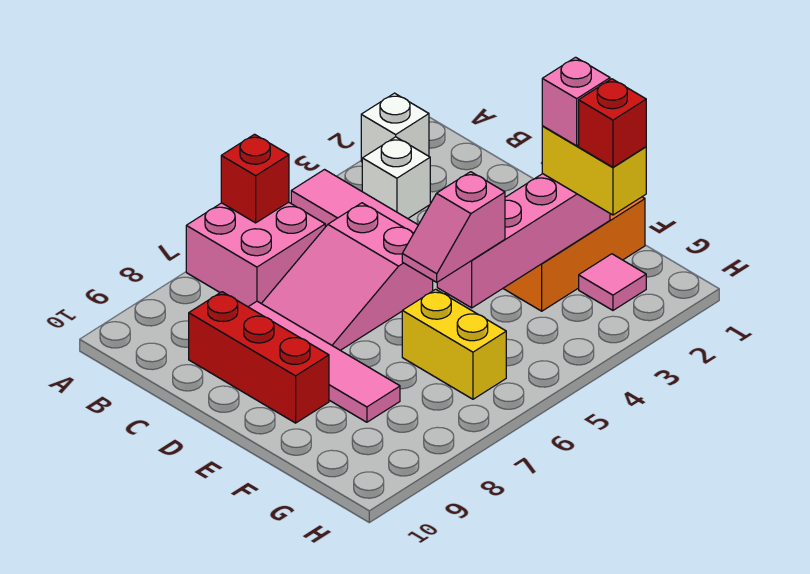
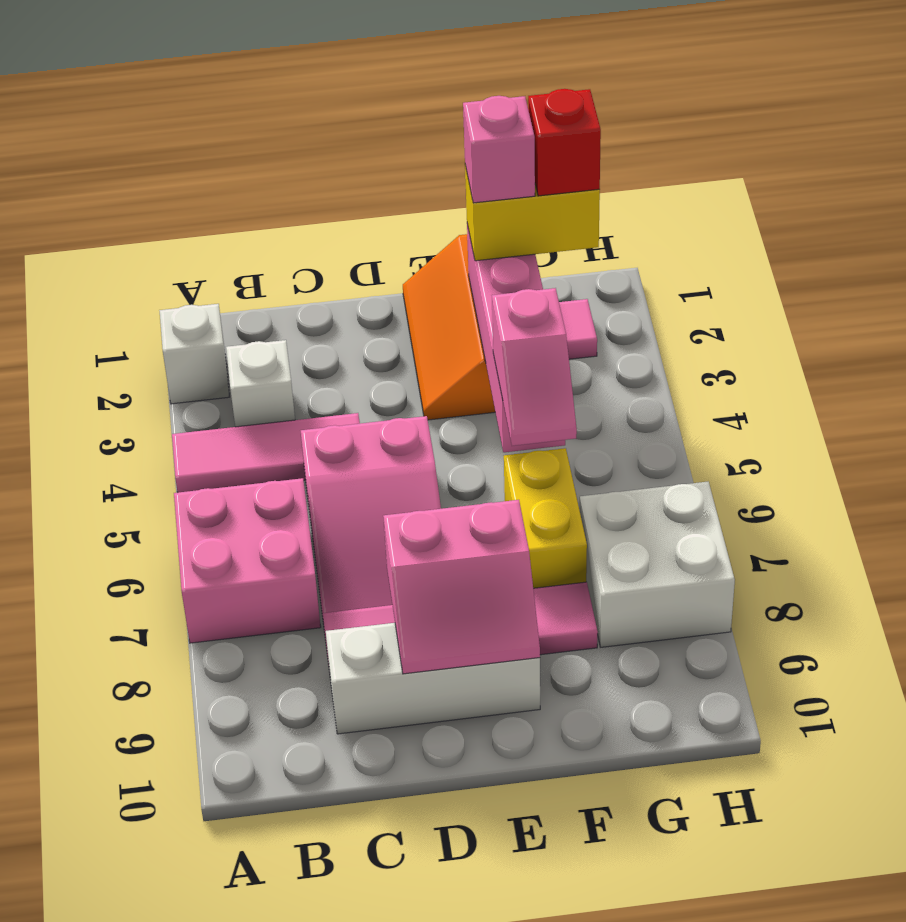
red brick A6 level 2 -> none
red brick C9:E9 level 1 -> white brick C9:E9 level 1
none -> pink slope D8:E9 level 2 top 8
yellow brick F6:G6 level 1 -> yellow brick F6:F7 level 1
none -> white brick G7:H8 level 1

